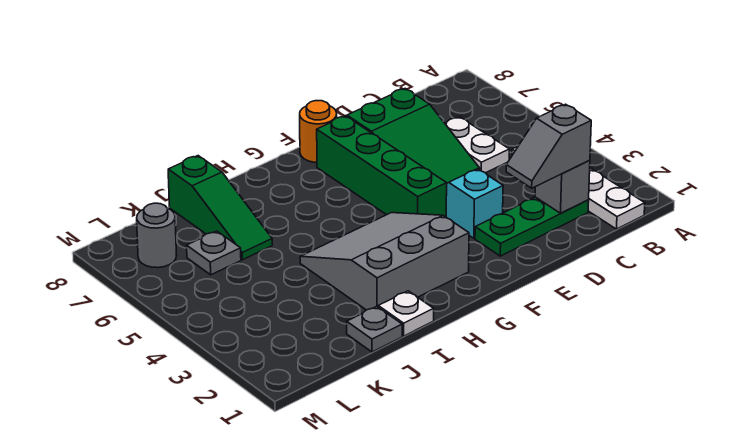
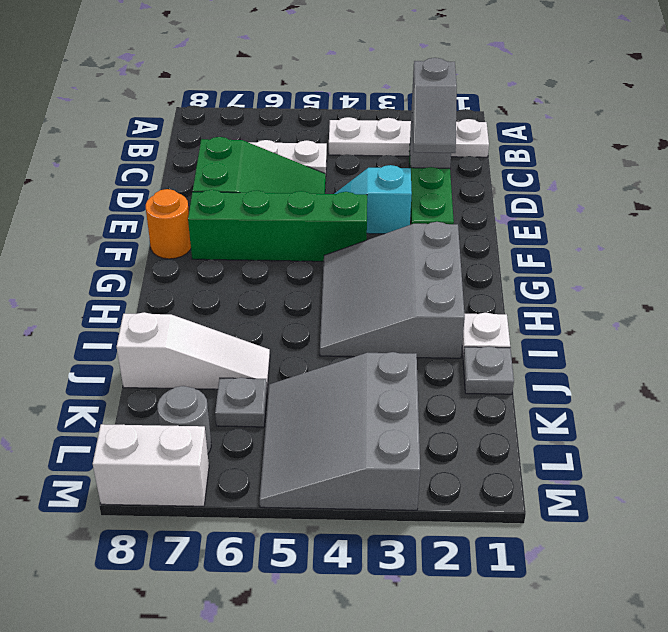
green slope J6:J8 level 1 top 8 -> white slope J6:J8 level 1 top 8
none -> grey slope K3:M5 level 1 top 3
none -> white brick M7:M8 level 1

